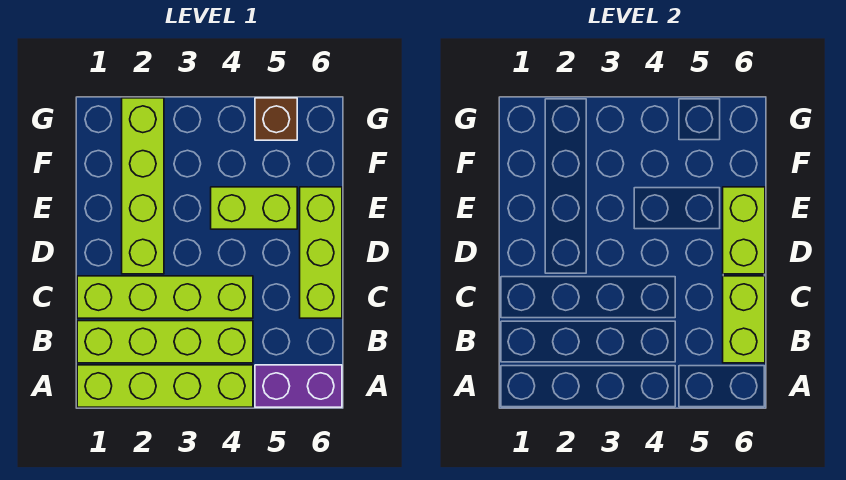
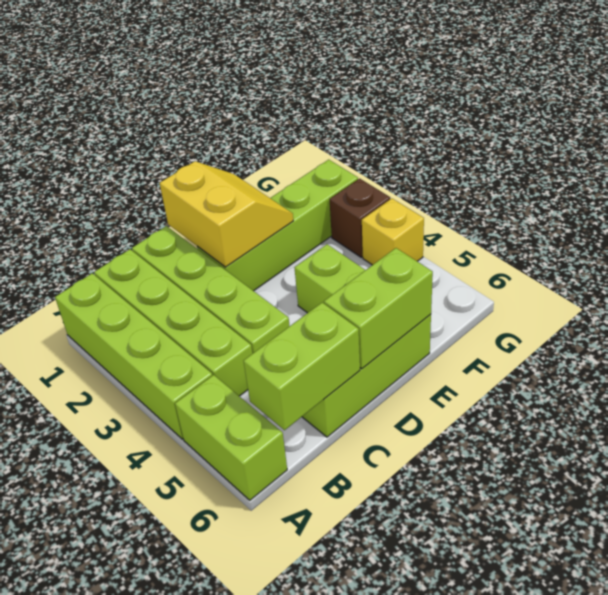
purple brick A5:A6 level 1 -> lime brick A5:A6 level 1
none -> yellow slope D1:E2 level 2 top D
none -> yellow brick G4 level 1
brown brick G5 level 1 -> brown brick G3 level 1

